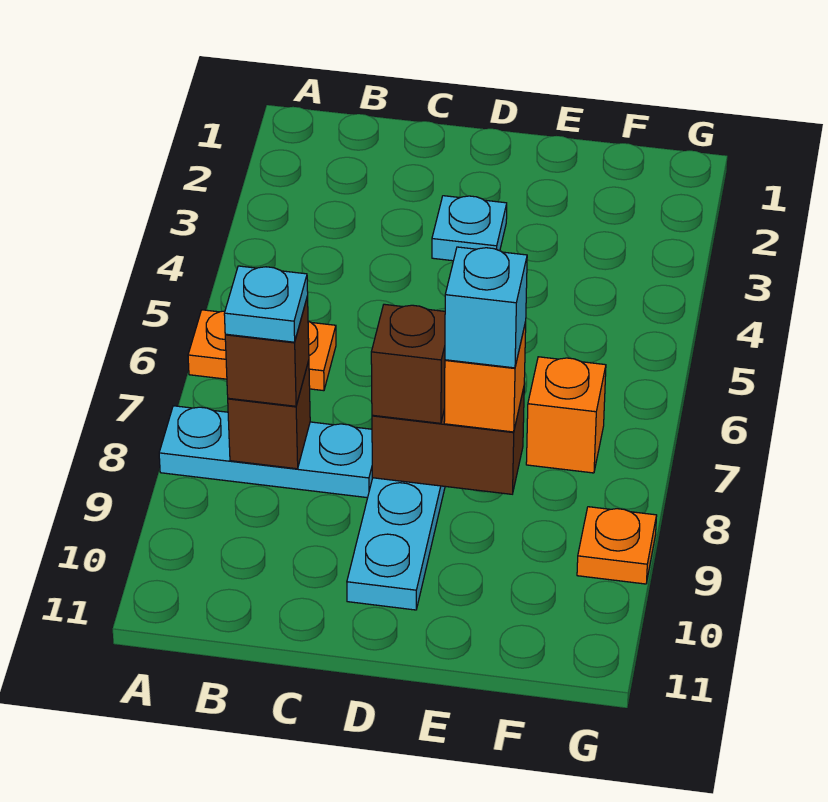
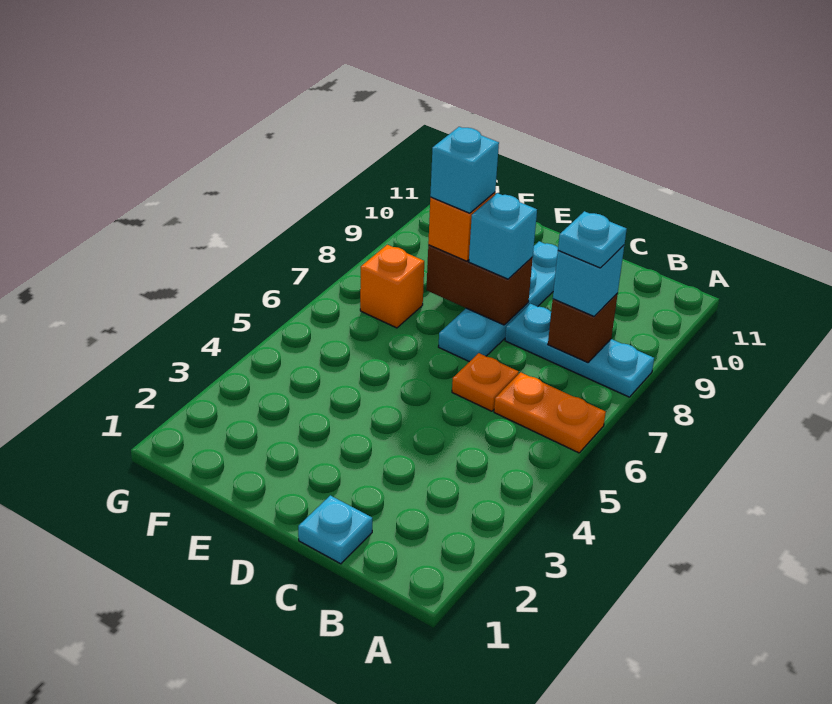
brown brick B8 level 3 -> cyan brick B8 level 3
cyan plate D3 level 1 -> cyan plate C1 level 1
brown brick D8 level 3 -> cyan brick D8 level 3
orange plate G9 level 1 -> orange plate C6 level 1

